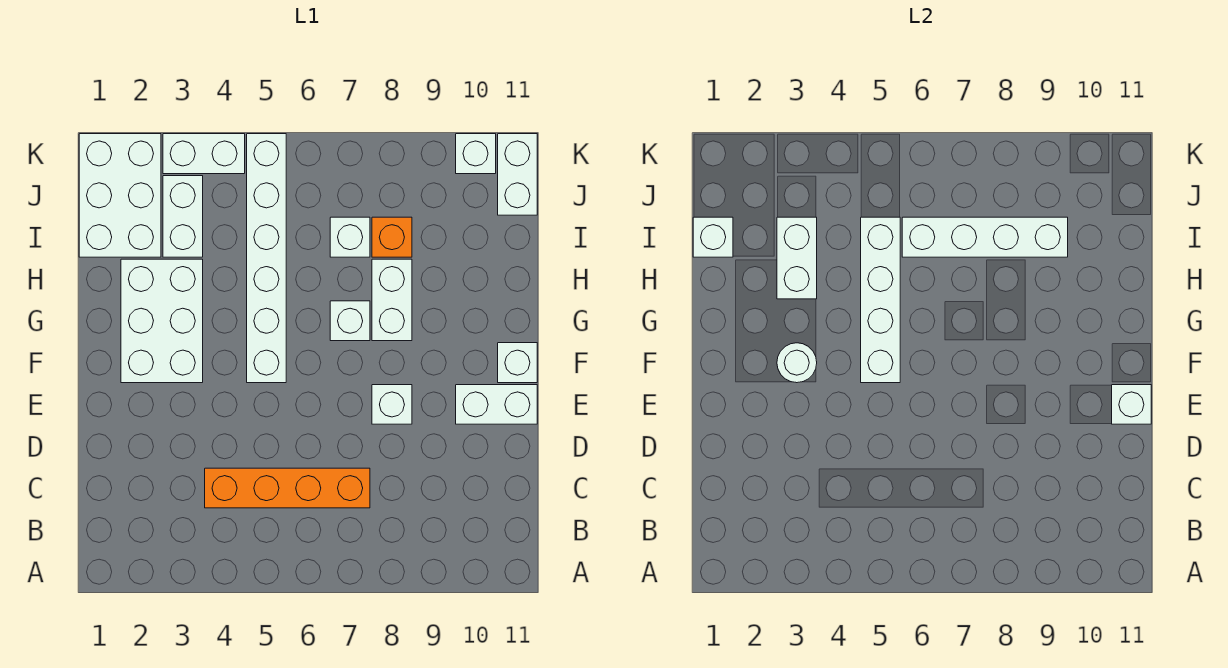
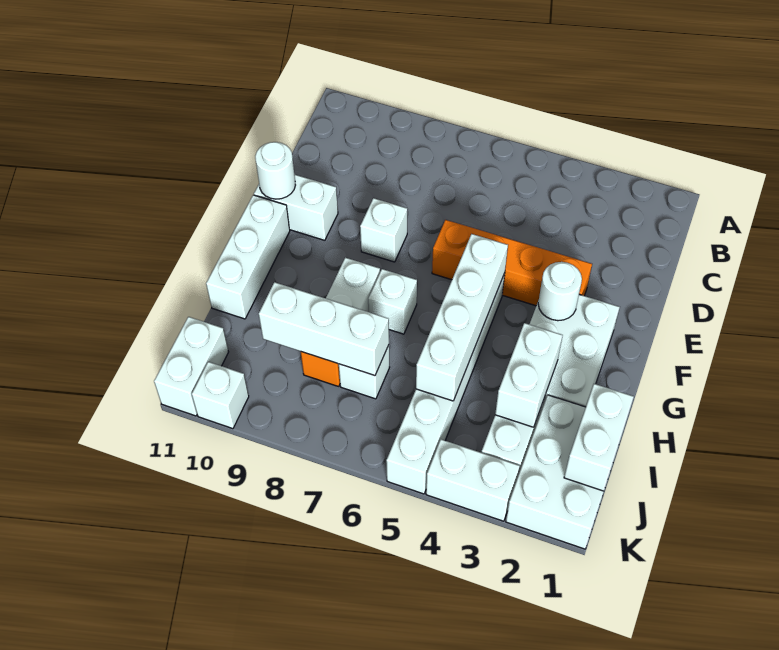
orange brick C4:C7 level 1 -> orange brick E3:E6 level 1
white brick E11 level 2 -> white round brick E11 level 2
white brick F11 level 1 -> white brick F11:H11 level 1
white brick I1 level 2 -> white brick I1:J1 level 2
white brick I6:I9 level 2 -> white brick I7:I9 level 2

